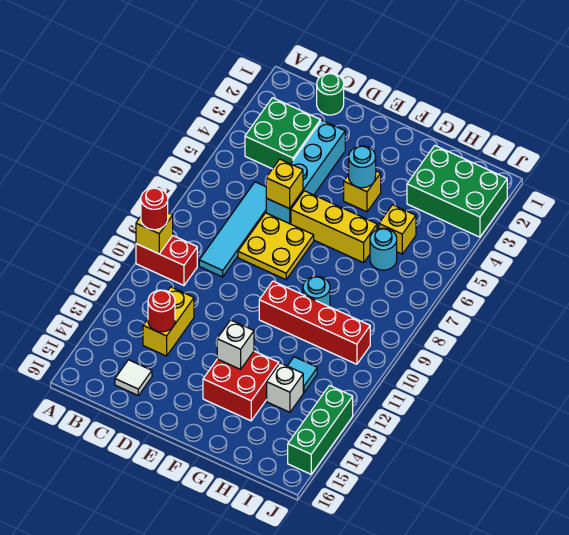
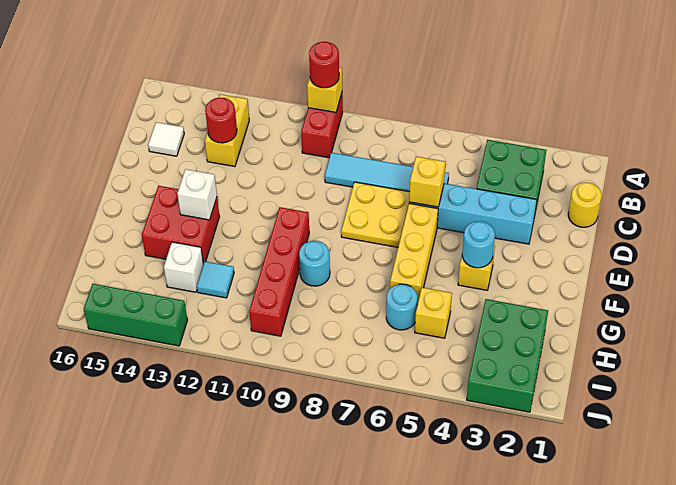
green round brick C1 level 1 -> yellow round brick C1 level 1
yellow brick C12:C13 level 1 -> yellow brick B13:C13 level 1

